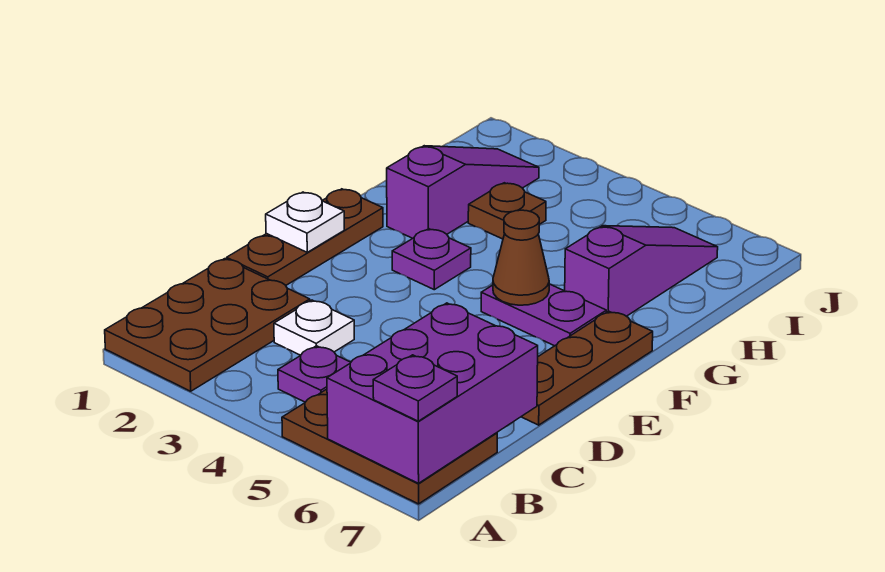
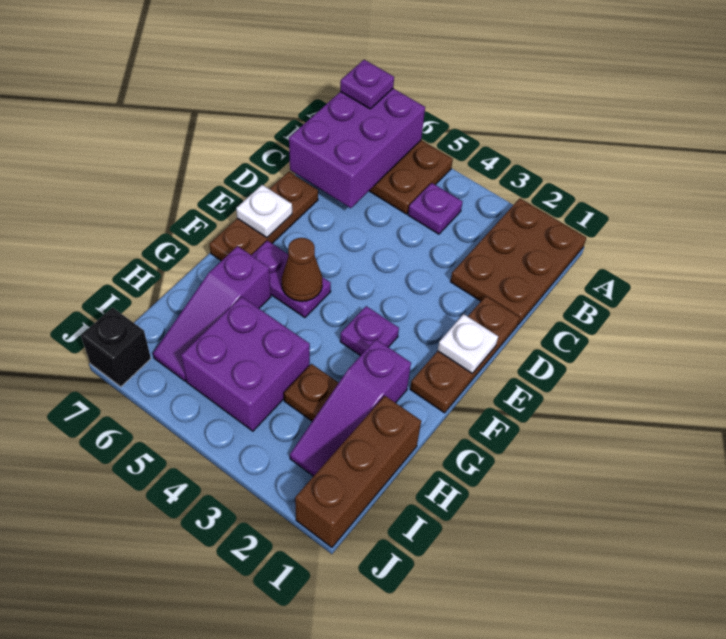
white plate C3 level 1 -> white plate E7 level 2
none -> brown brick H1:J1 level 1
none -> purple brick H4:I5 level 1
none -> black brick J7 level 1

